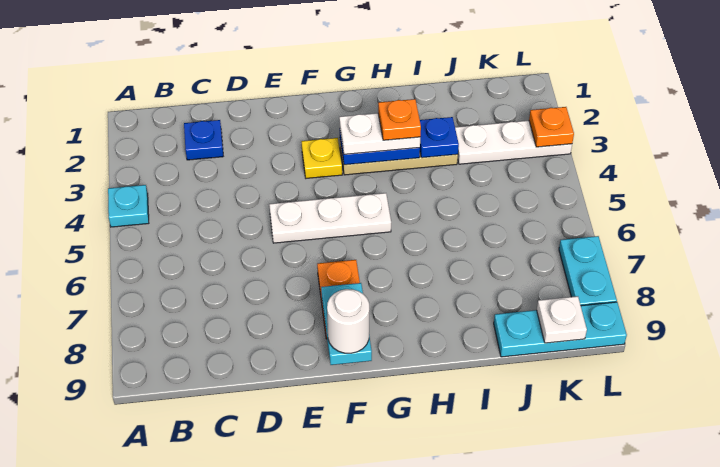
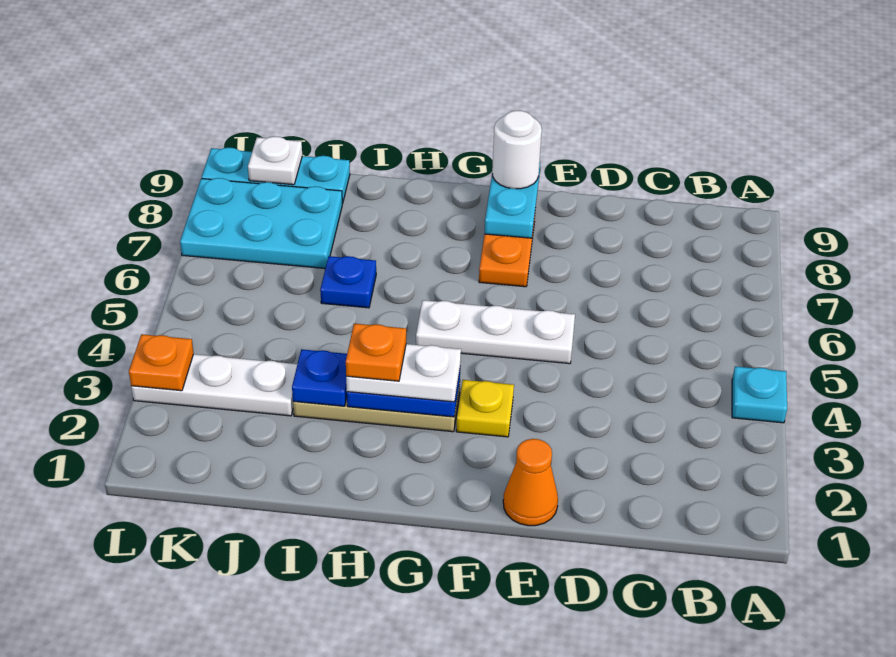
blue plate C2 level 1 -> blue plate I6 level 1
none -> orange cone E1 level 1
cyan plate L7:L8 level 1 -> cyan plate J7:L8 level 1

